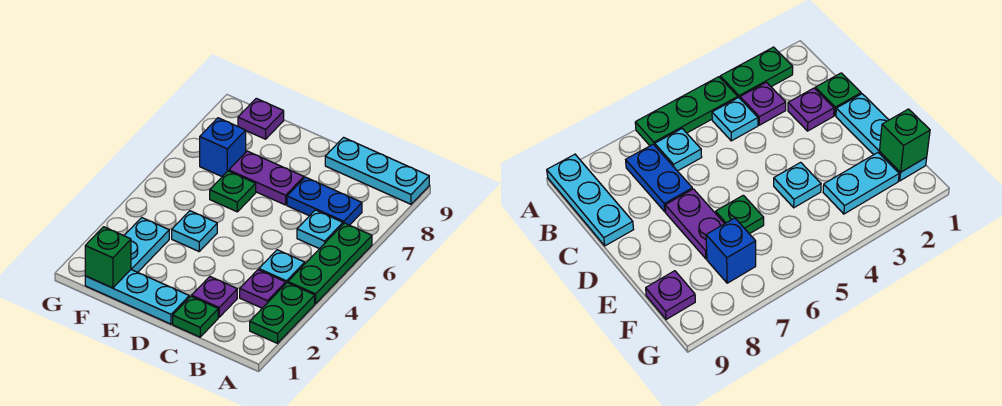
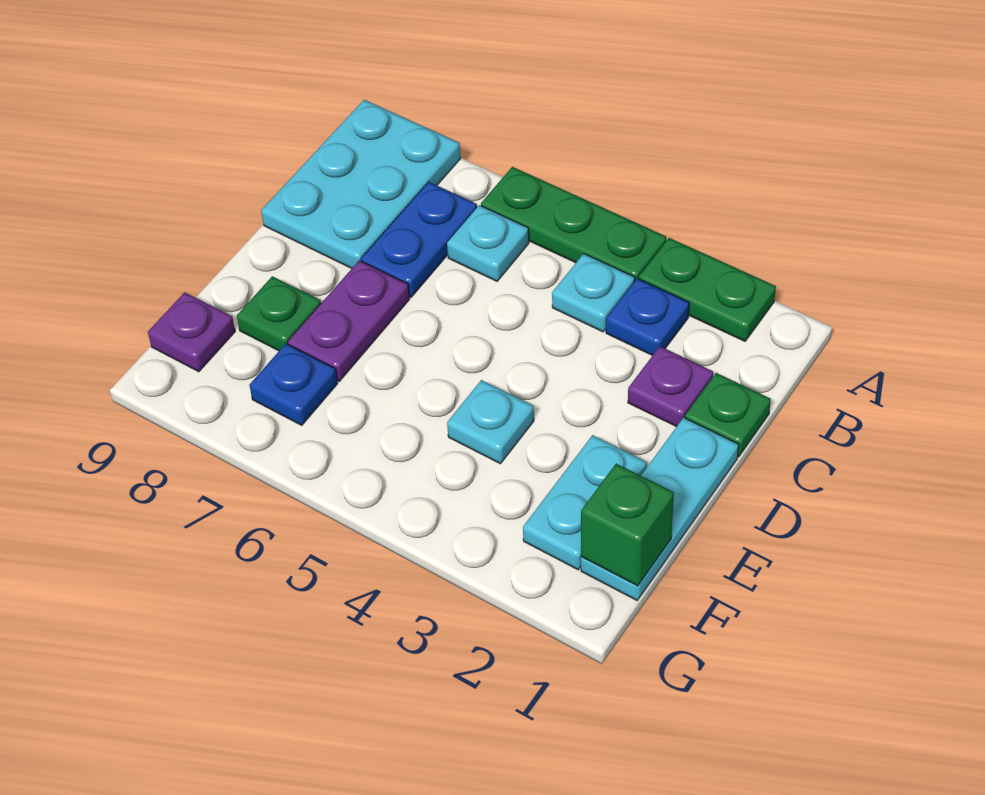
cyan plate A9:C9 level 1 -> cyan plate A8:C9 level 1
purple plate B3 level 1 -> blue plate B3 level 1
green plate E6 level 1 -> green plate E8 level 1
cyan plate F2:F3 level 1 -> cyan plate E2:F2 level 1
blue brick F7 level 1 -> blue plate F7 level 1

